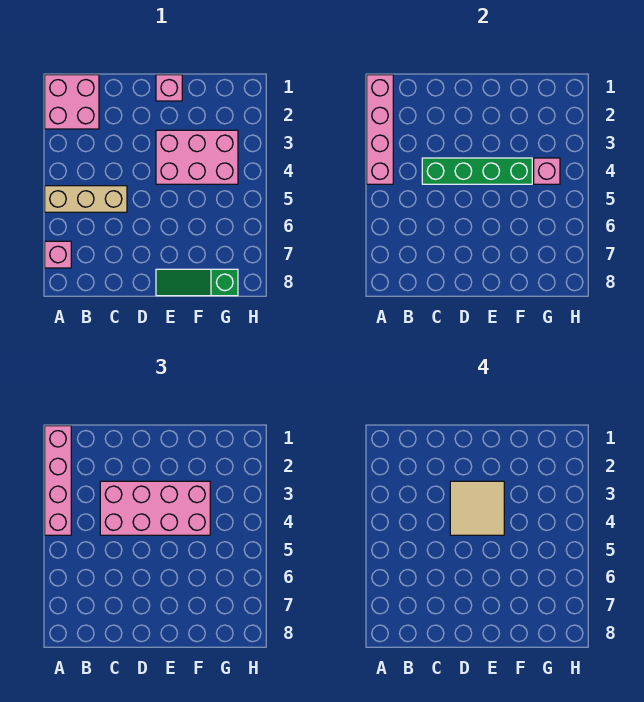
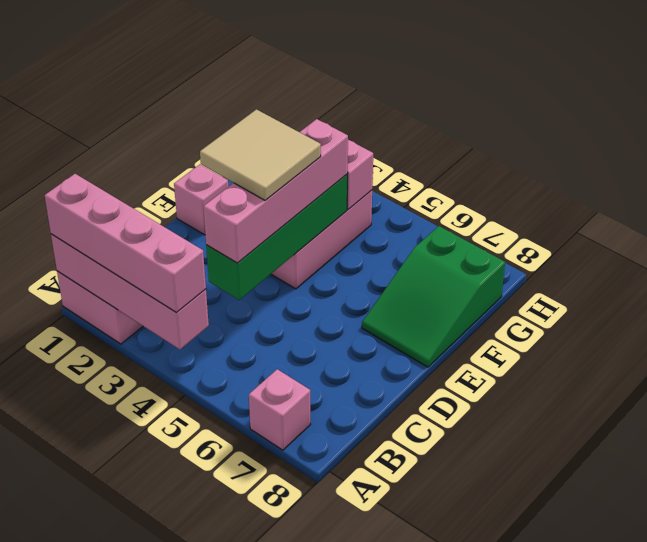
tan brick A5:C5 level 1 -> none
pink brick C3:F4 level 3 -> pink brick C4:F4 level 3
green slope E8:G8 level 1 top G -> green slope E7:G8 level 1 top G

